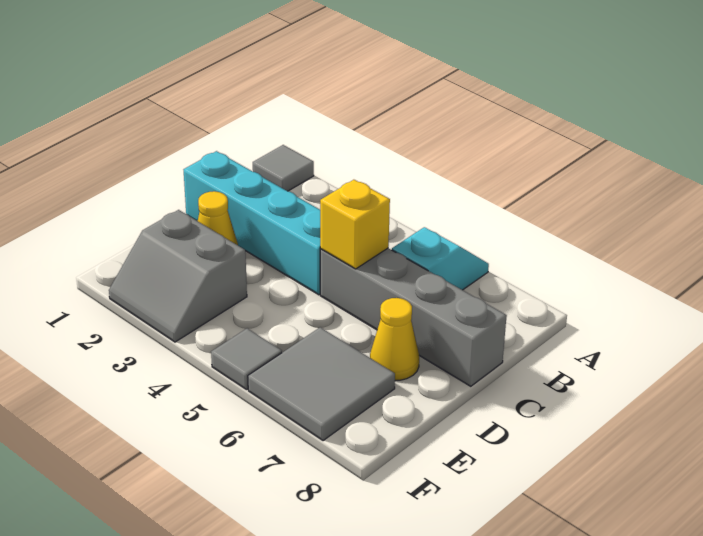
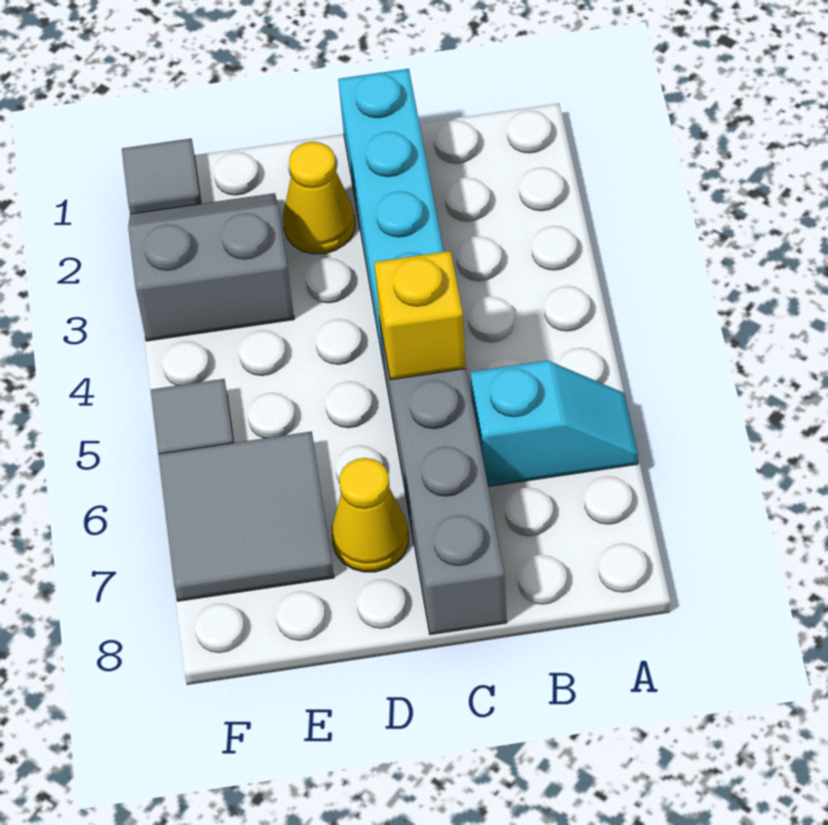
grey tile A1 level 1 -> grey tile F1 level 1
grey slope E2:F3 level 1 top E -> grey slope E2:F3 level 1 top 3

